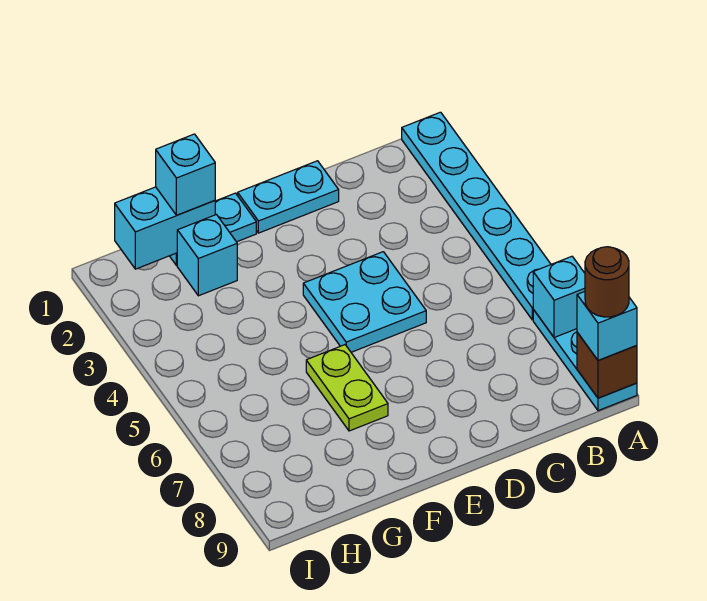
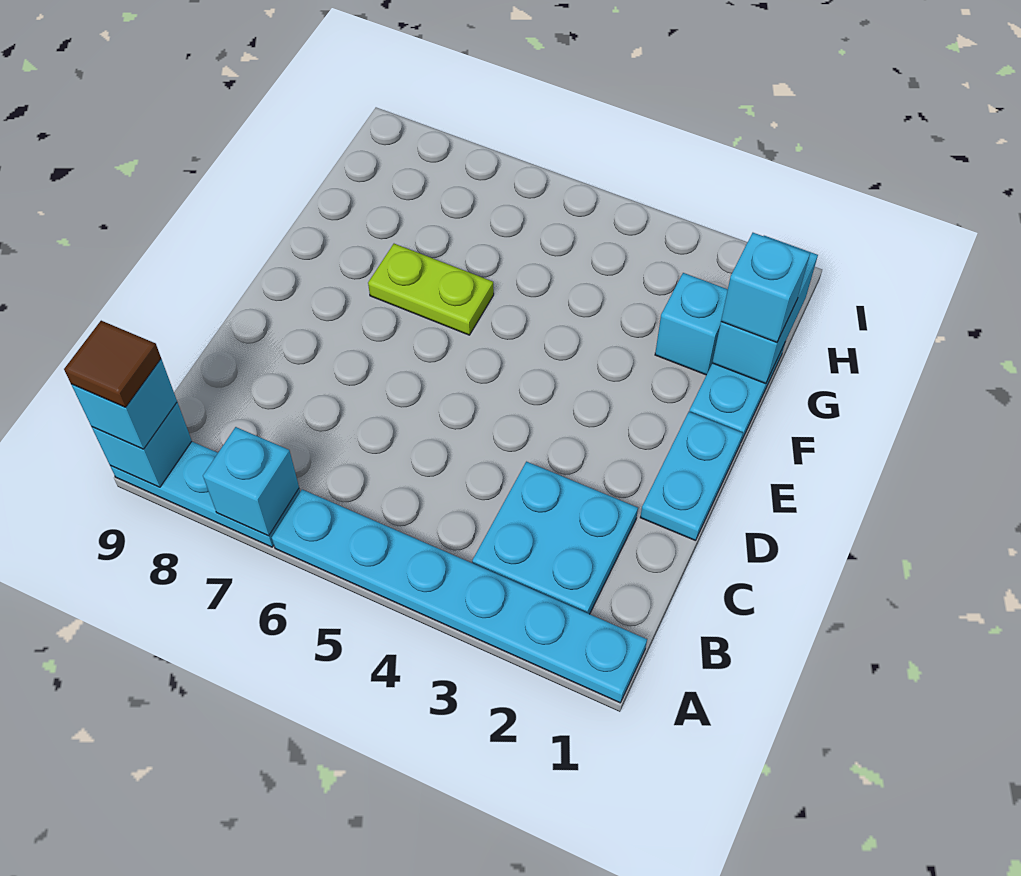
brown brick A9 level 2 -> cyan brick A9 level 2
brown round brick A9 level 4 -> brown tile A9 level 4
cyan plate D4:E5 level 1 -> cyan plate B2:C3 level 1

